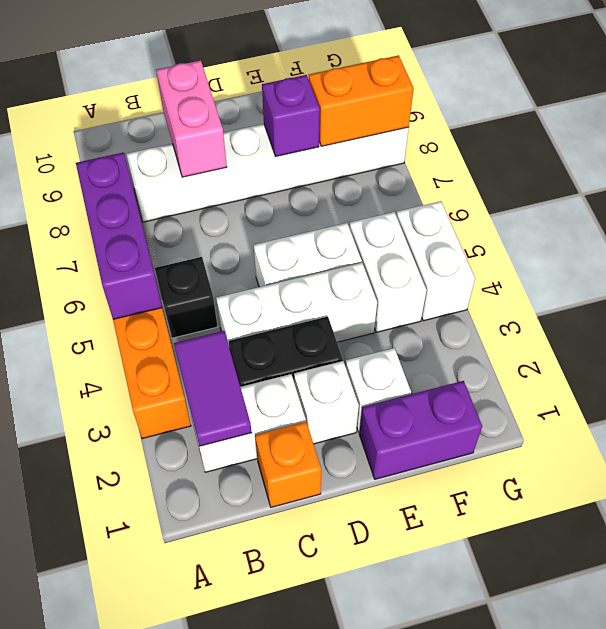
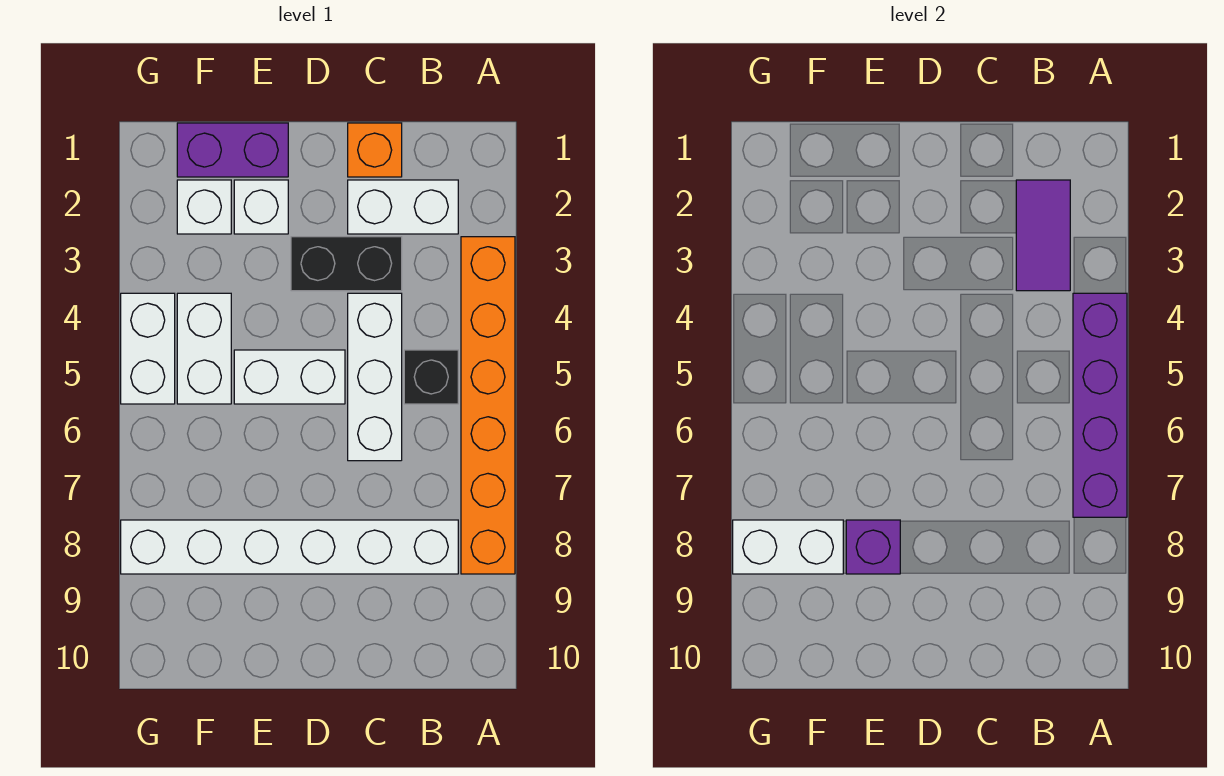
purple brick A5:A7 level 2 -> purple brick A4:A7 level 2
white brick C4:E4 level 1 -> white brick C4:C6 level 1
pink brick C8:C9 level 2 -> none
white brick D2 level 1 -> white brick F2 level 1
orange brick F8:G8 level 2 -> white brick F8:G8 level 2

